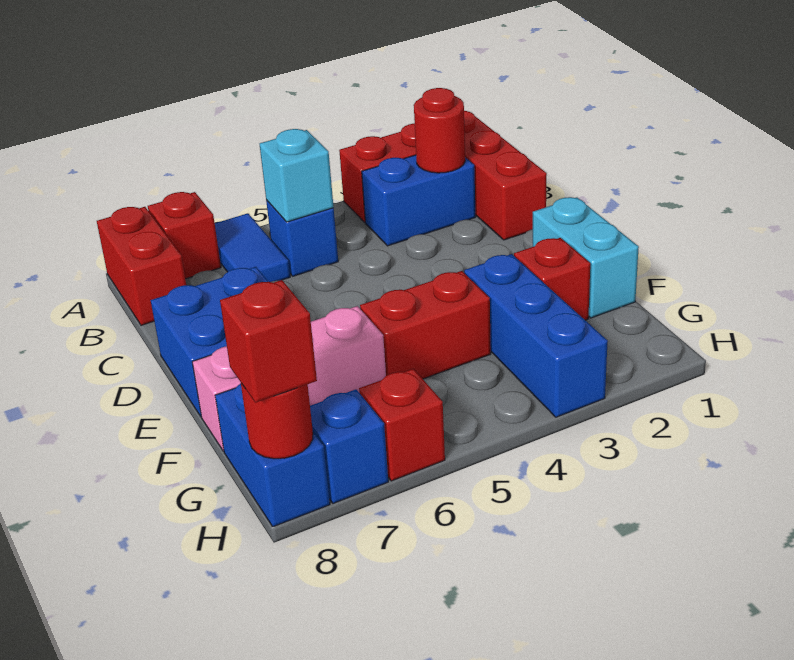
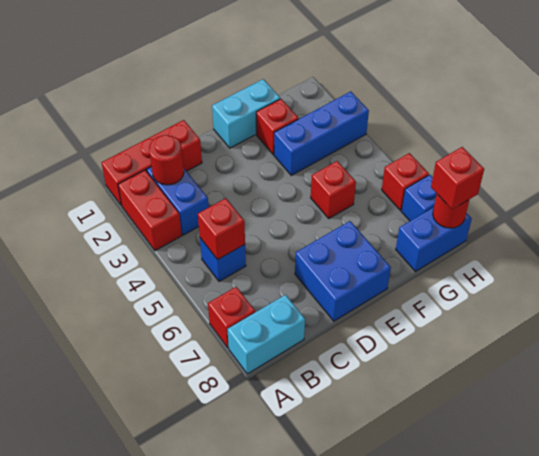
blue tile A6:B6 level 1 -> none
red brick A8:B8 level 1 -> cyan brick A8:B8 level 1
cyan brick B5 level 2 -> red brick B5 level 2
red brick F4:F5 level 1 -> red brick F5 level 1
pink brick F6:F8 level 1 -> none

